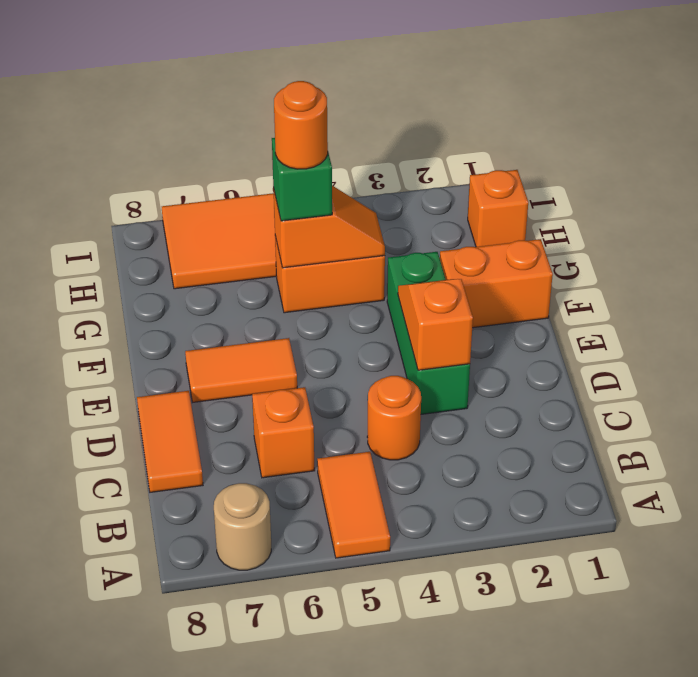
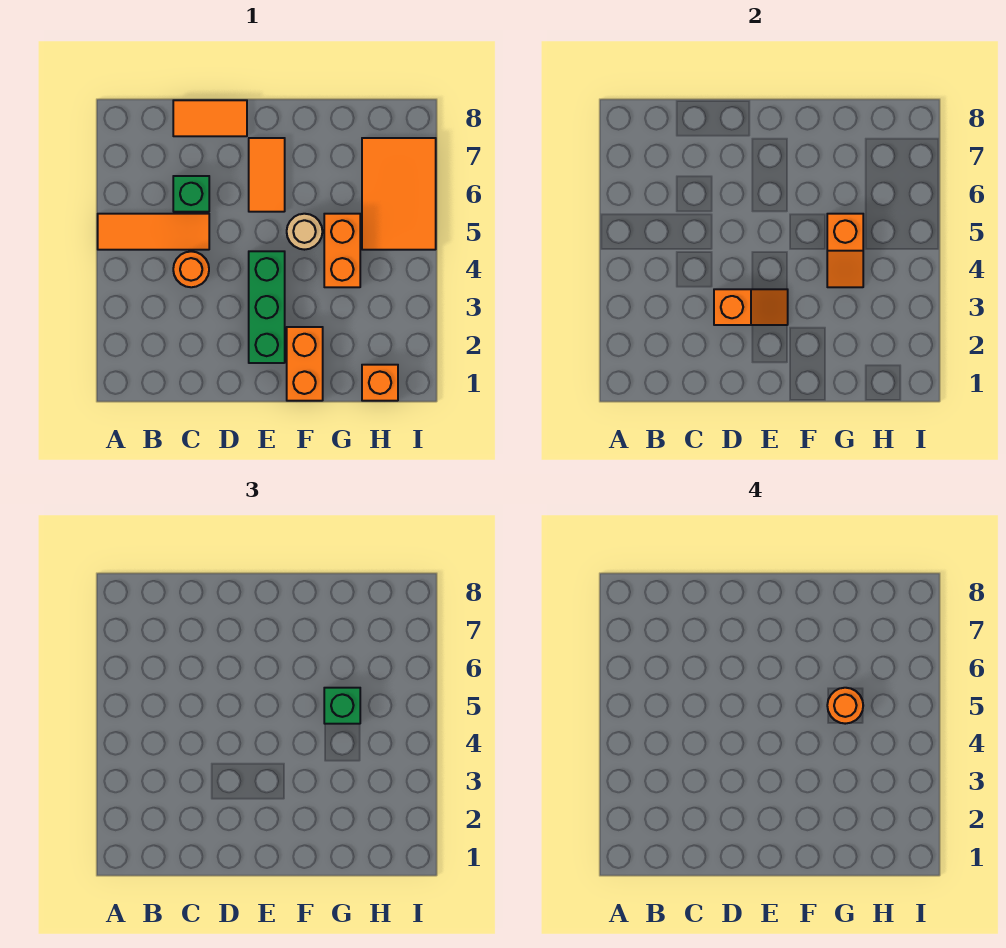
orange tile A5:B5 level 1 -> orange tile A5:C5 level 1
tan round brick A7 level 1 -> tan round brick F5 level 1
orange brick C6 level 1 -> green brick C6 level 1
green brick D3:F3 level 1 -> green brick E2:E4 level 1

